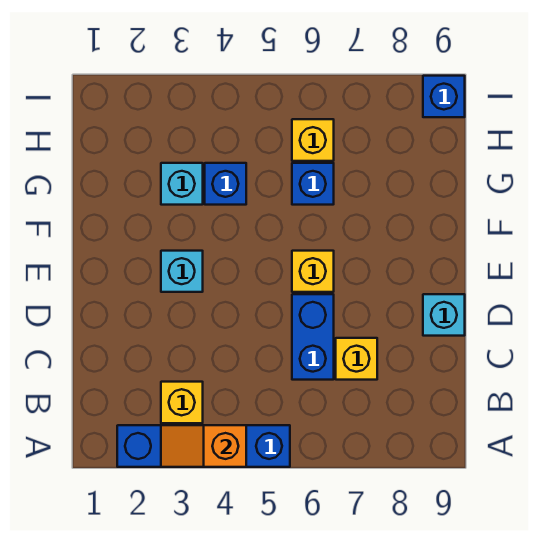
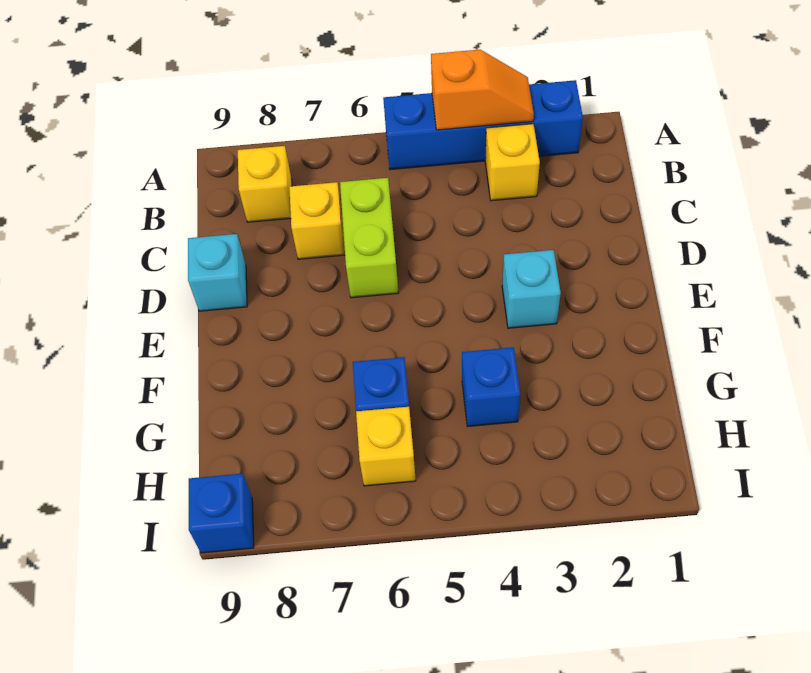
blue brick C6:D6 level 1 -> lime brick C6:D6 level 1
yellow brick E6 level 1 -> yellow brick B8 level 1
cyan brick G3 level 1 -> none

